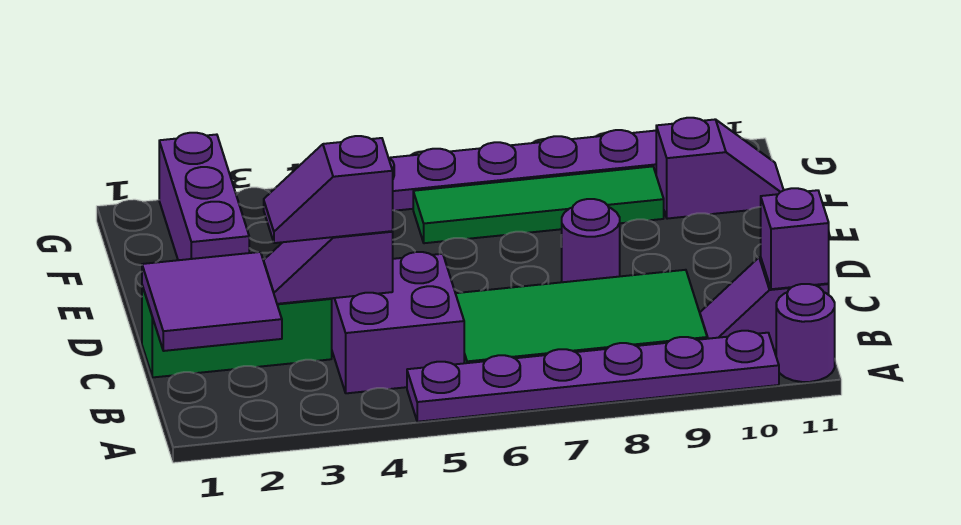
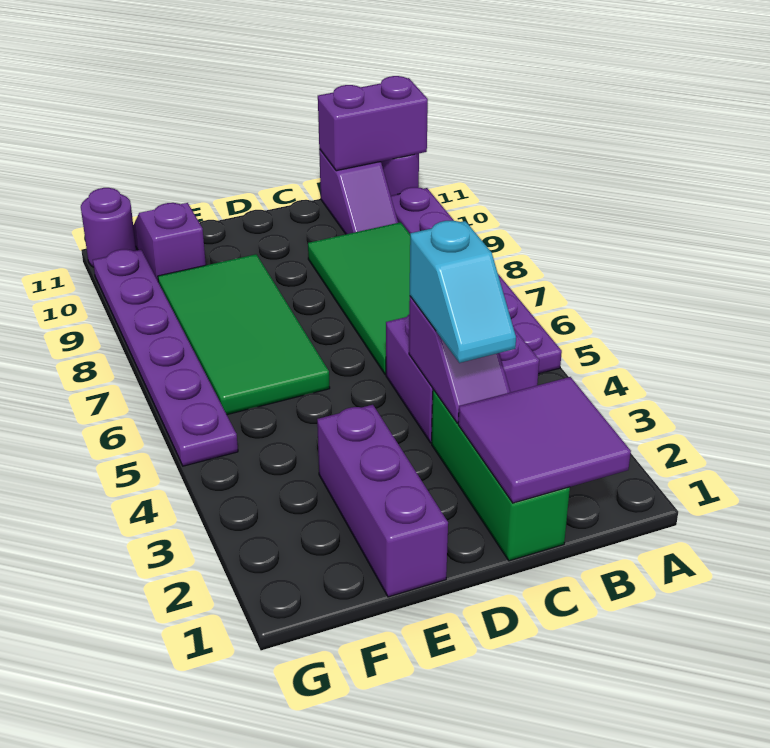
purple brick B11 level 2 -> purple brick A11:B11 level 2
purple slope C3:C4 level 3 top 4 -> cyan slope C3:C4 level 3 top 4
purple round brick D8 level 1 -> purple round brick G11 level 1
purple brick E2:G2 level 1 -> purple brick E1:E3 level 1
green tile F6:F9 level 1 -> green tile E6:F9 level 1

